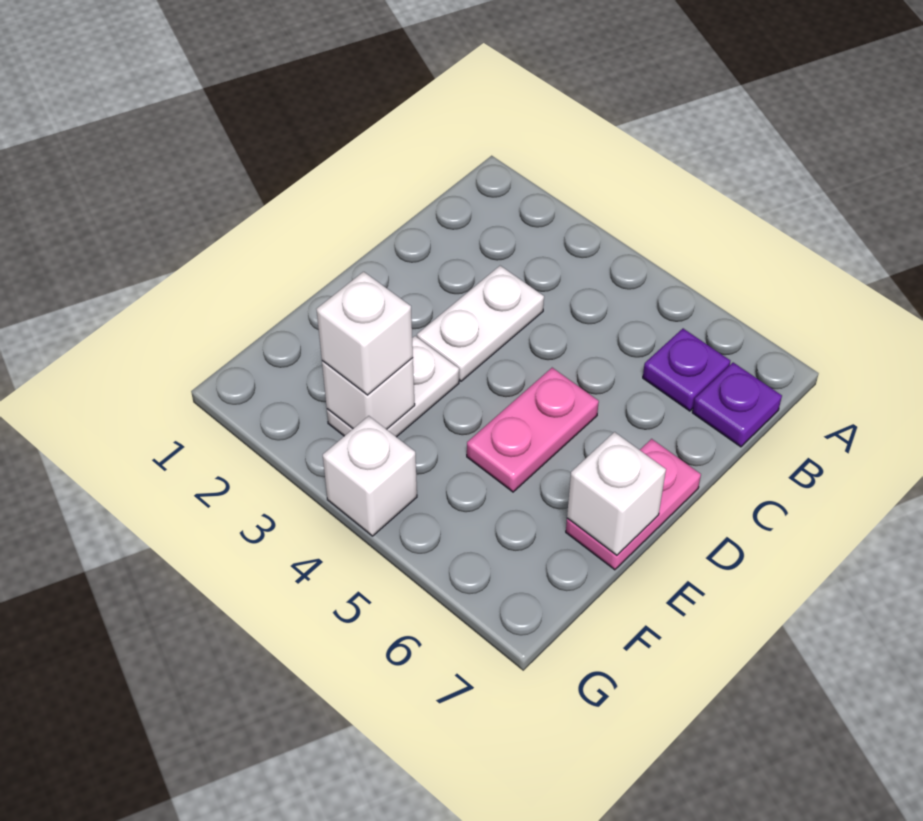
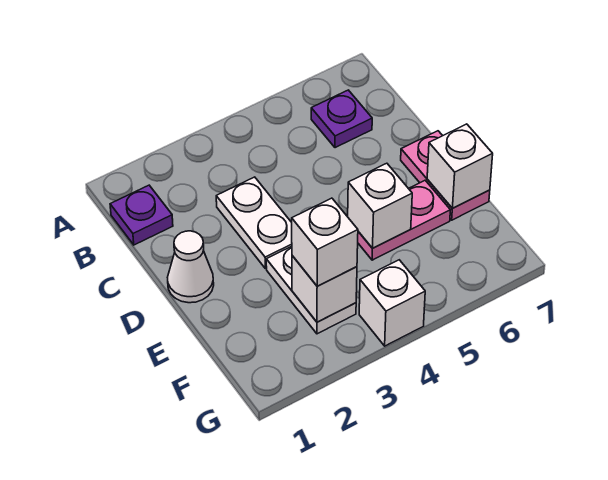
purple plate B7 level 1 -> purple plate B1 level 1
none -> white cone D1 level 1
pink plate D5:E5 level 1 -> pink plate E5:E6 level 1
none -> white brick E5 level 2

